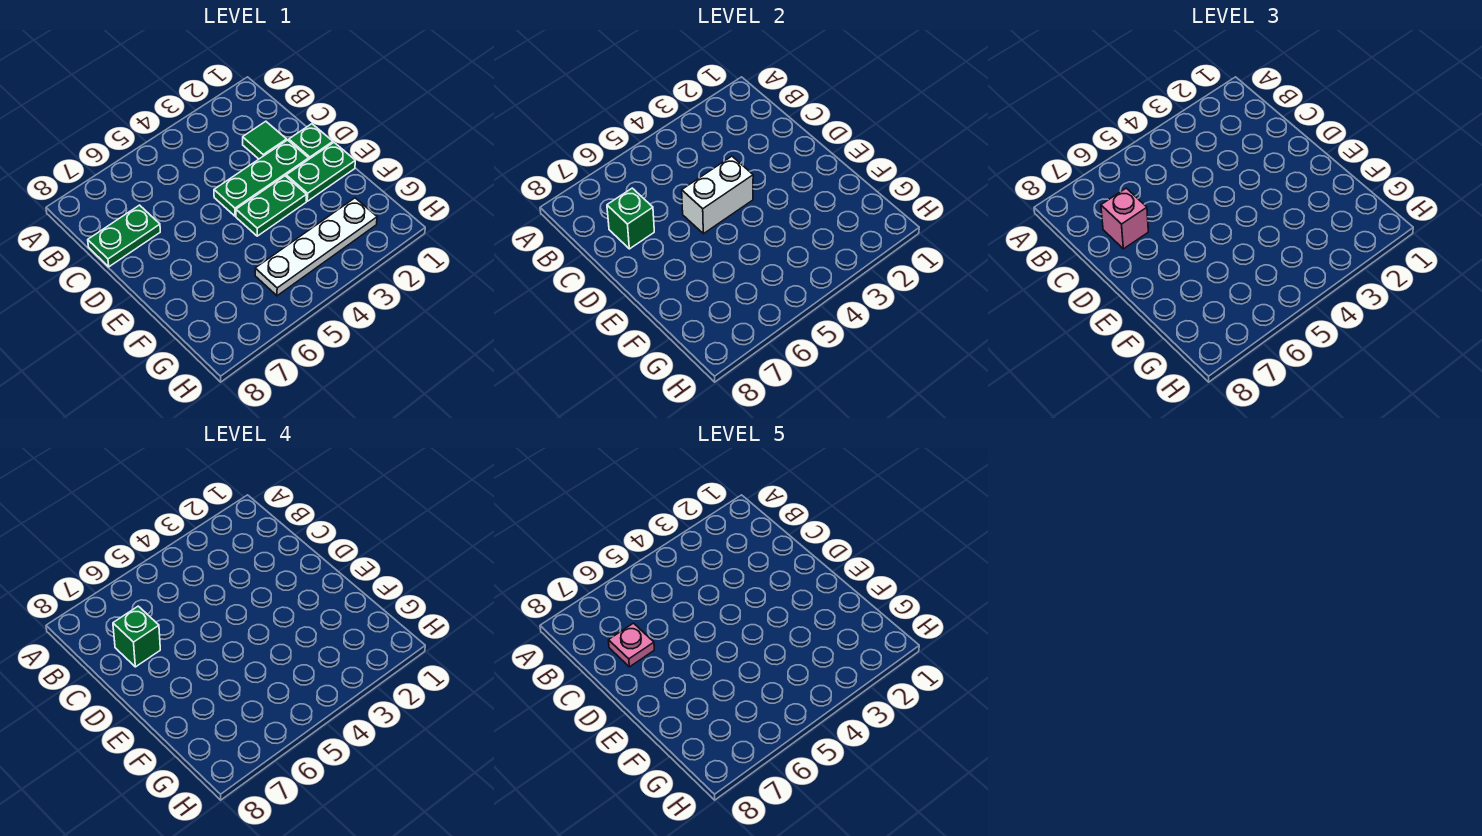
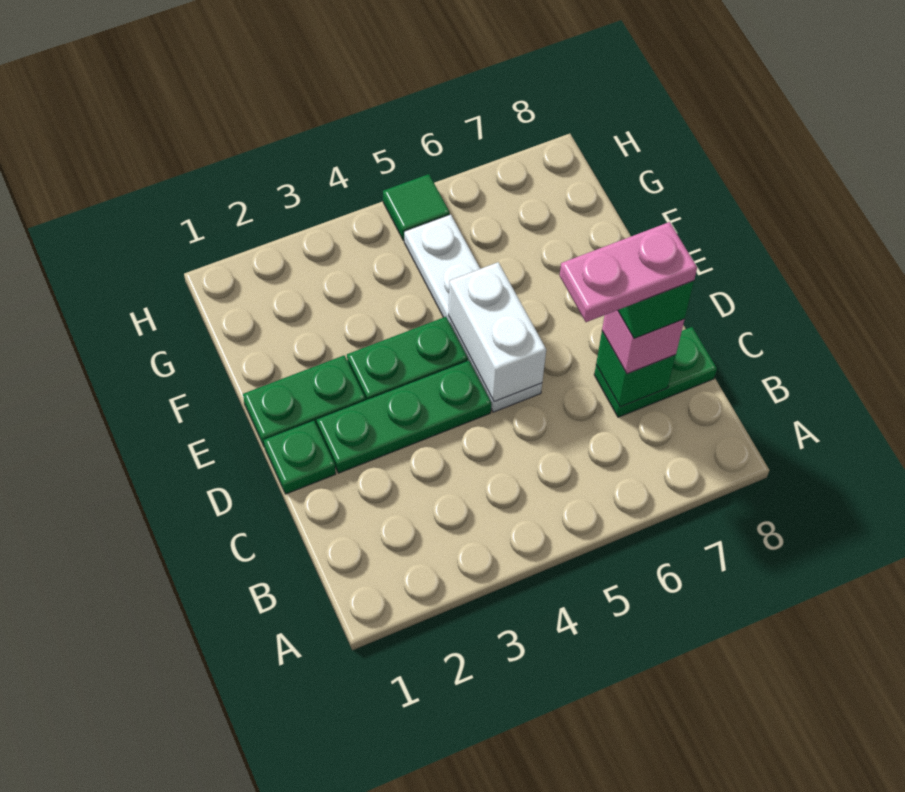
green tile C2 level 1 -> green tile H5 level 1
pink plate C7 level 5 -> pink plate C6:C7 level 5
white brick D4:D5 level 2 -> white brick D5:E5 level 2
white plate G2:G5 level 1 -> white plate D5:G5 level 1

